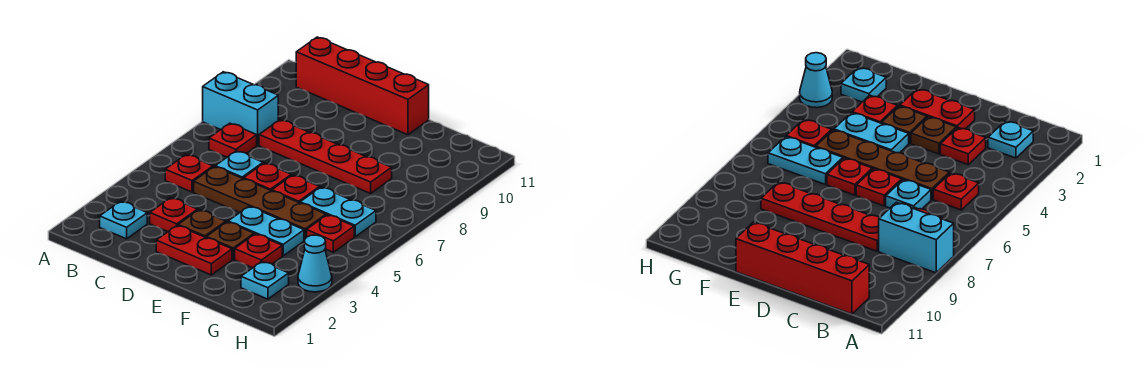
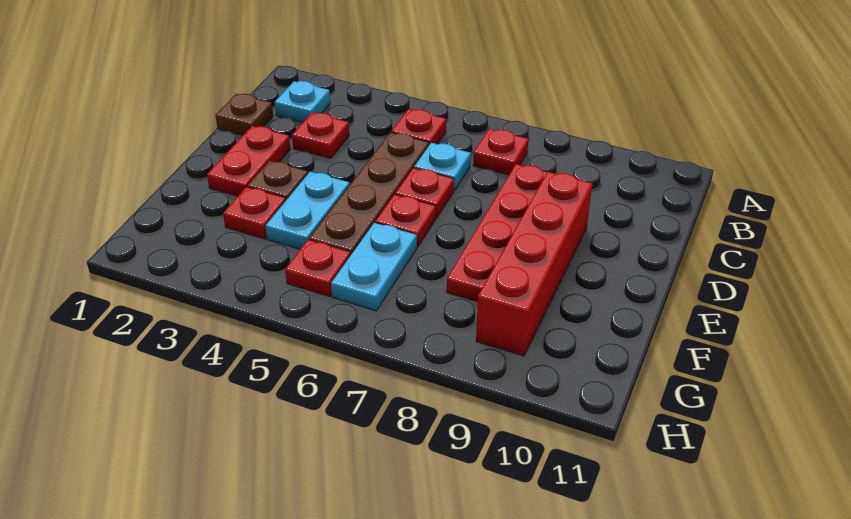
cyan brick A8:B8 level 1 -> none
red brick B11:E11 level 1 -> red brick D9:G9 level 1
brown plate D3 level 1 -> brown plate C1 level 1
cyan plate G2 level 1 -> none
cyan cone H3 level 1 -> none

